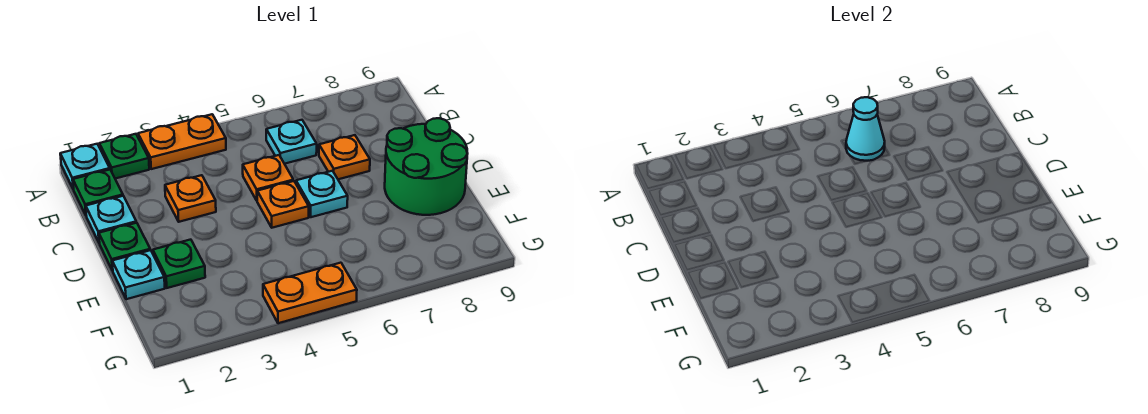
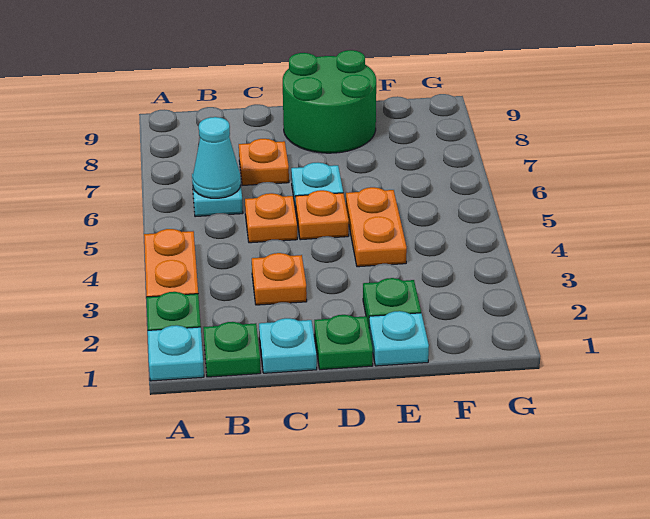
orange plate G4:G5 level 1 -> orange plate E4:E5 level 1

